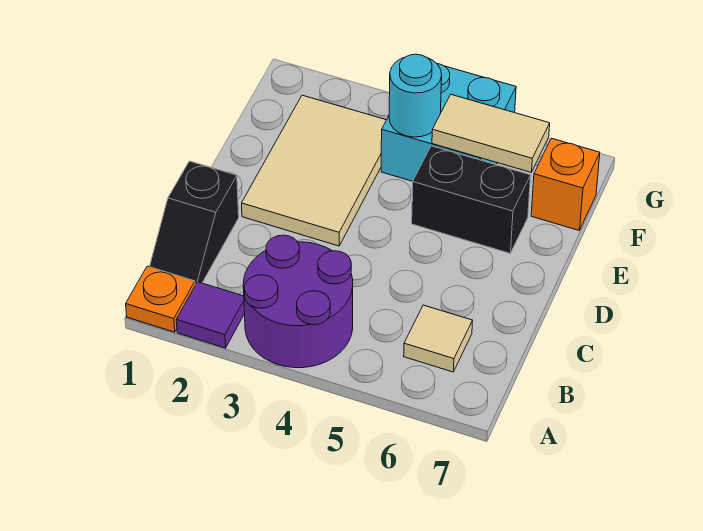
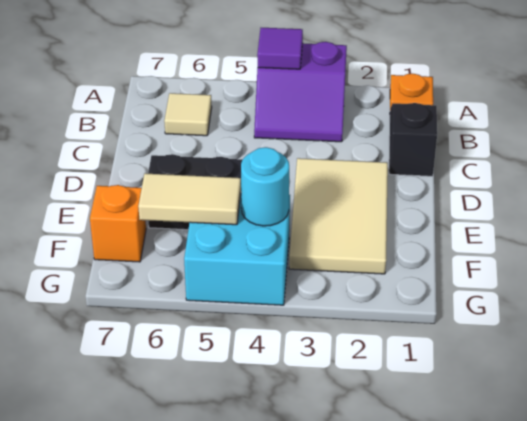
purple tile A2 level 1 -> purple tile A4 level 2
purple round brick A3:B4 level 1 -> purple slope A3:B4 level 1 top A

